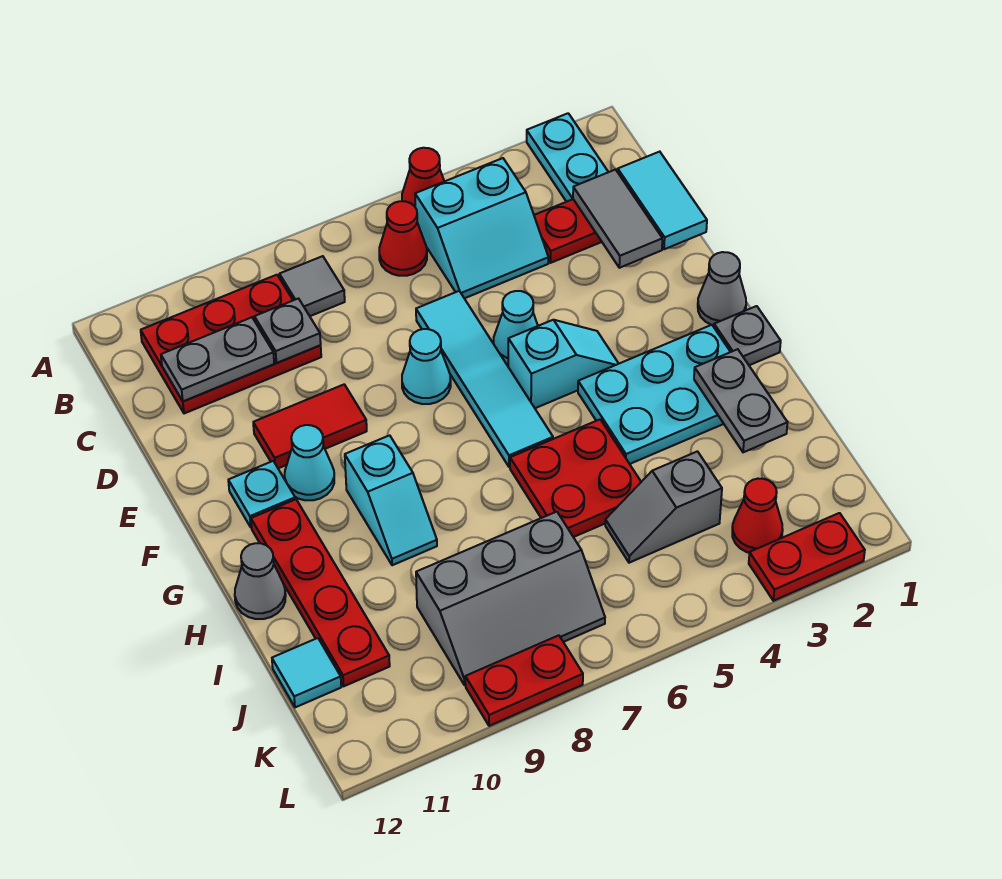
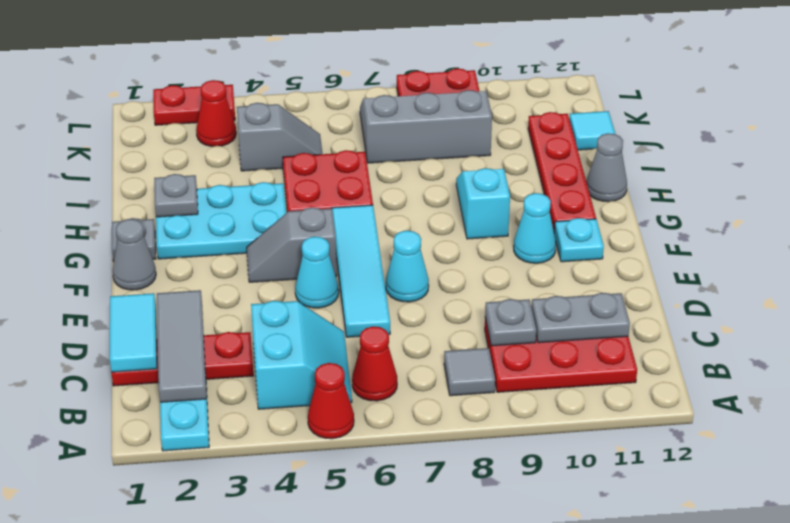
cyan slope B4:C5 level 1 top B -> cyan slope B4:C5 level 1 top 4
grey tile C2:D2 level 2 -> grey tile B2:D2 level 2
red tile E9:E10 level 1 -> none
cyan slope F4:F5 level 1 top 5 -> grey slope F4:F5 level 1 top 5
grey plate H2:I2 level 2 -> grey plate H2 level 2

